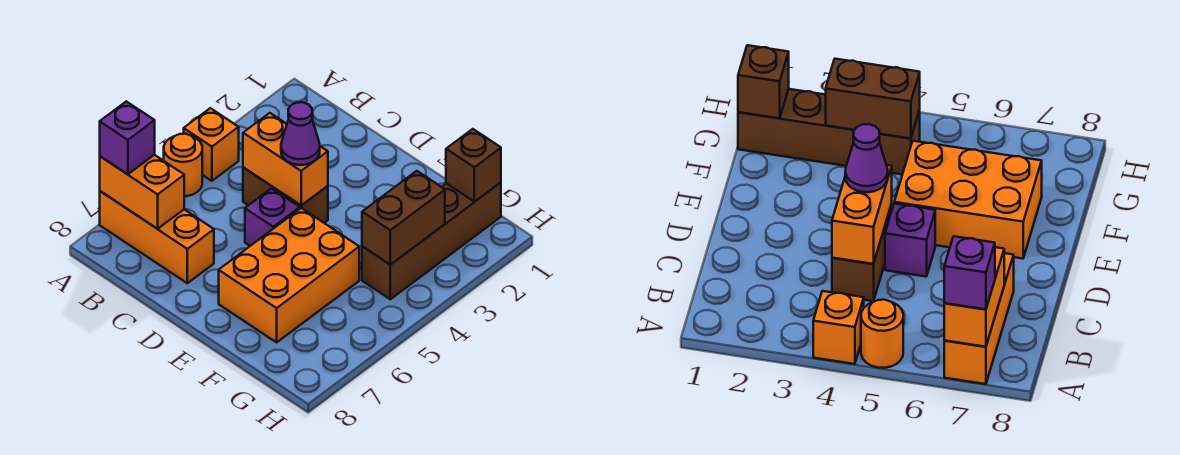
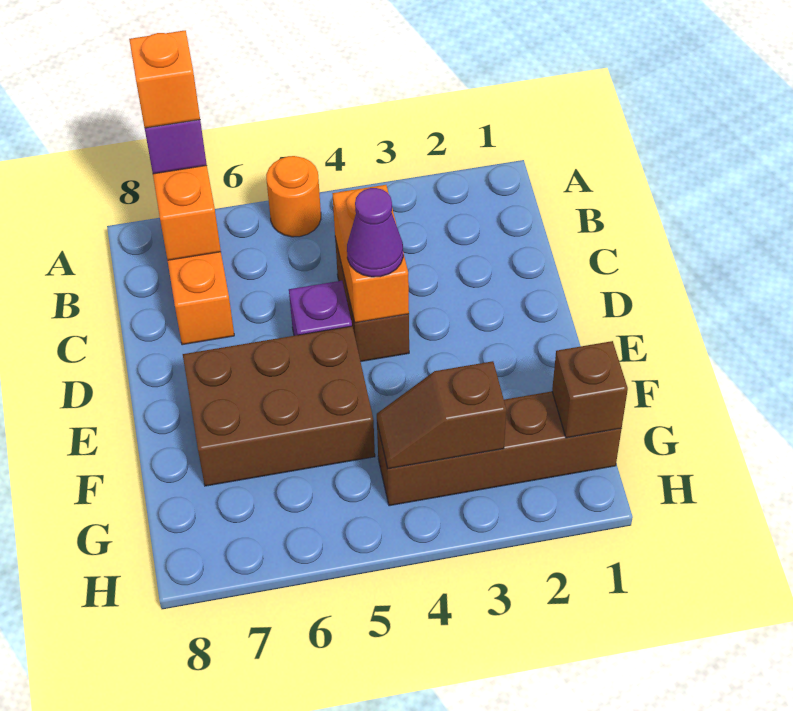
orange brick A4 level 1 -> orange brick A7 level 4
orange brick E5:F7 level 1 -> brown brick E5:F7 level 1
brown brick G3:G4 level 2 -> brown slope G3:G4 level 2 top 3

